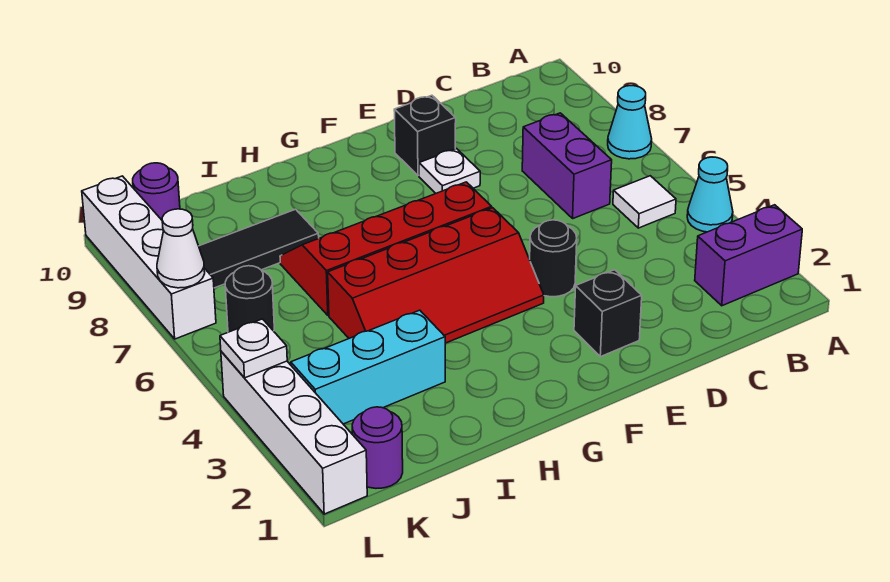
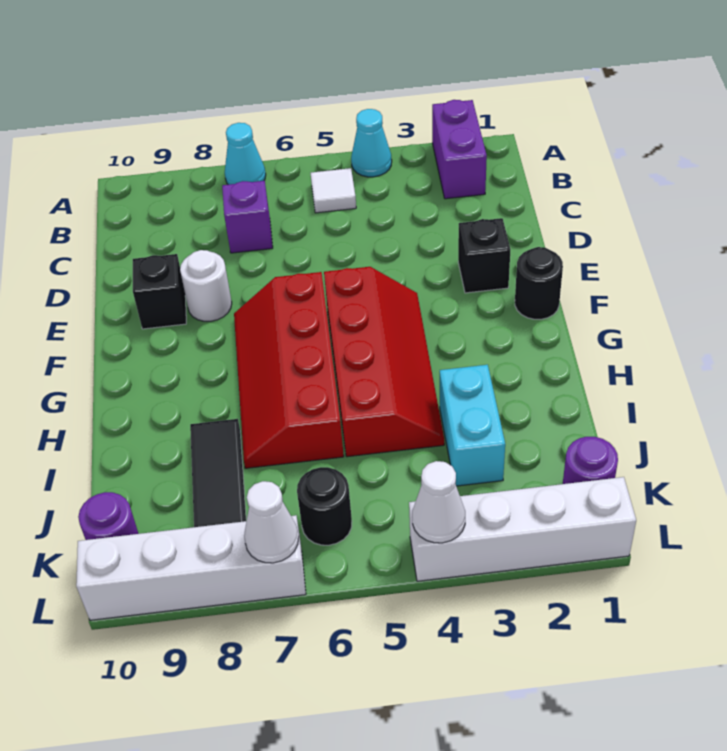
purple brick C6:C7 level 1 -> purple brick C7 level 1
black round brick E4 level 1 -> black round brick F1 level 1
white plate E8 level 1 -> white round brick E8 level 1
cyan brick I3:K3 level 1 -> cyan brick I3:J3 level 1
white plate L4 level 2 -> white cone L4 level 2

